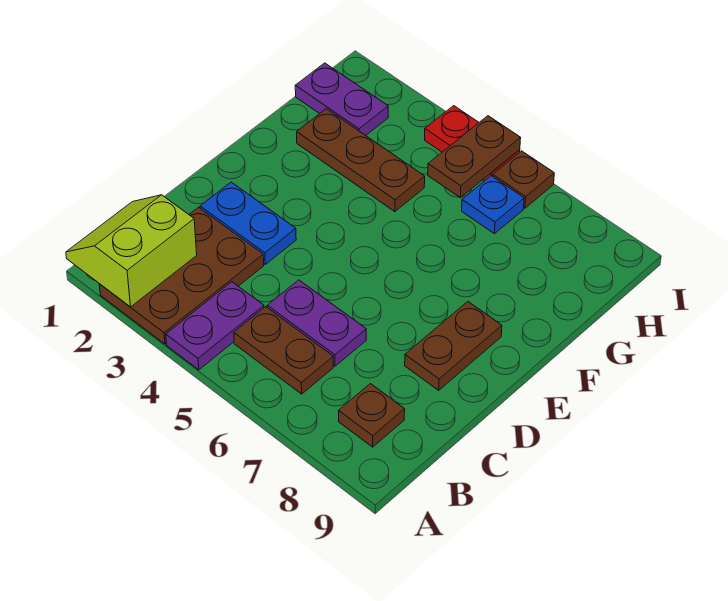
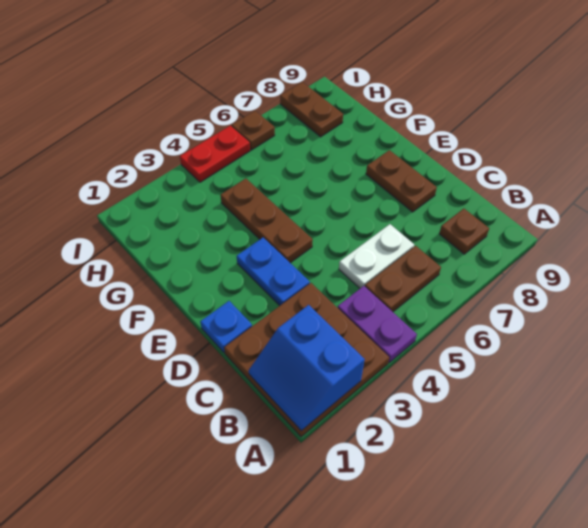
lime slope A1:B2 level 2 top 2 -> blue slope A1:B2 level 2 top 2
brown plate A2:C3 level 1 -> brown plate A1:C3 level 1
purple plate C5:C6 level 1 -> white plate C5:C6 level 1
blue plate D2:D3 level 1 -> blue plate D3:E3 level 1
brown plate G2:G4 level 1 -> brown plate E4:G4 level 1
purple plate H1:H2 level 1 -> none
brown plate H5:I5 level 2 -> brown plate H8:I8 level 1
blue plate H6 level 1 -> blue plate D1 level 1

